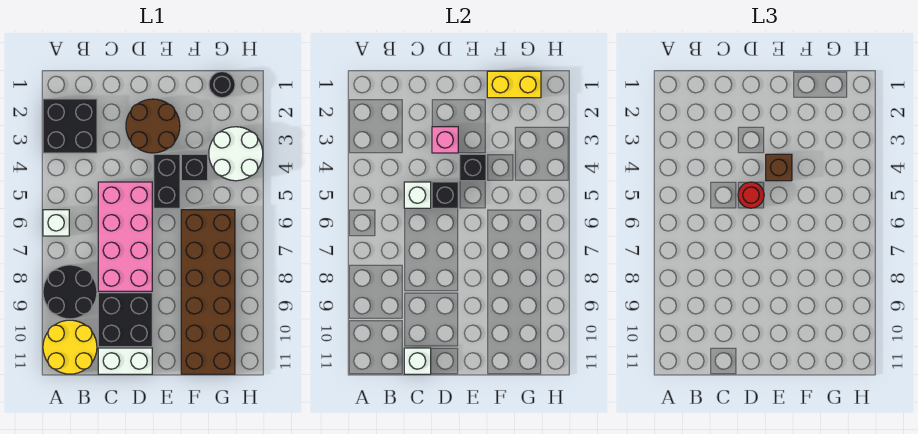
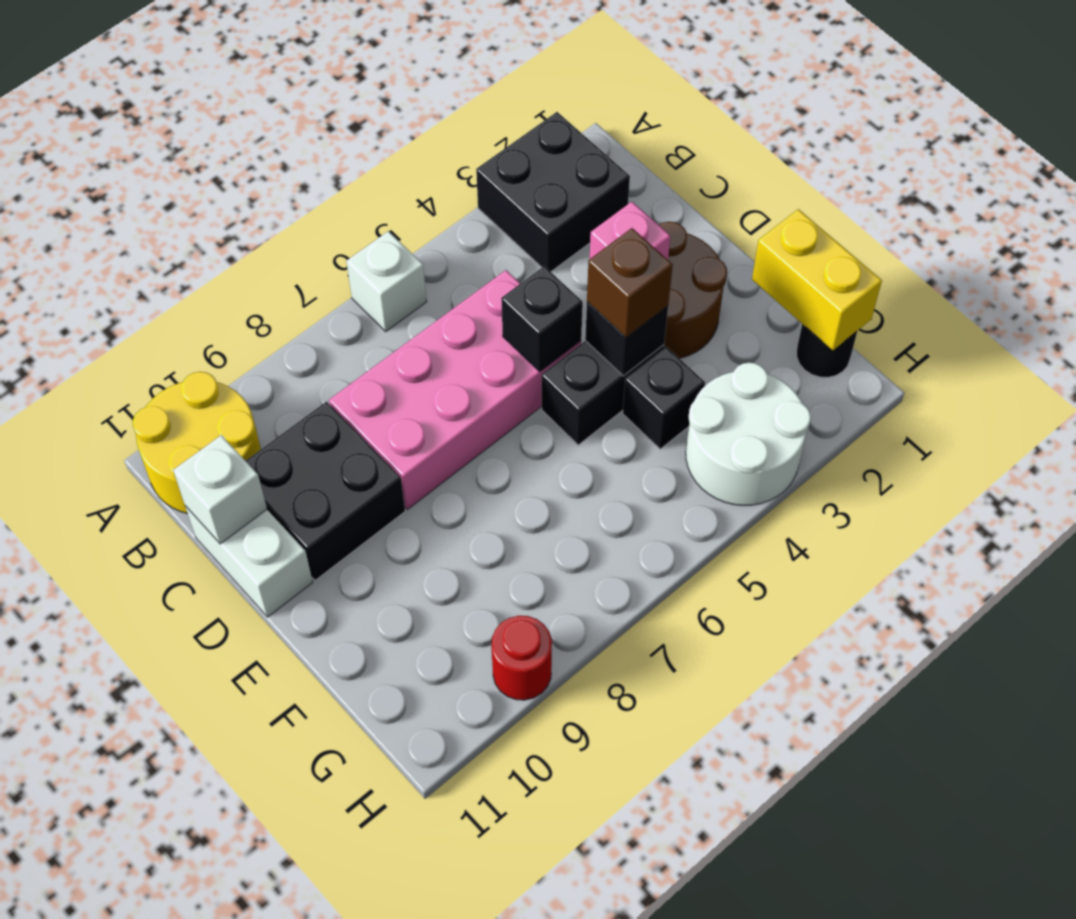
black round brick A8:B9 level 1 -> none
white brick C5 level 2 -> none
red round brick D5 level 3 -> red round brick H9 level 1
brown brick F6:G11 level 1 -> none

